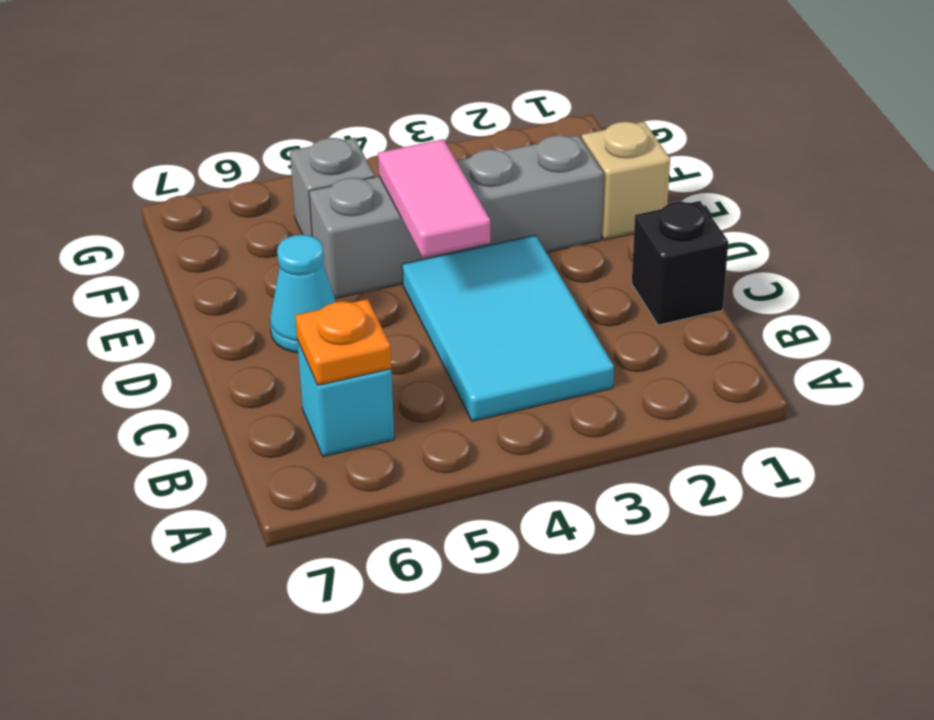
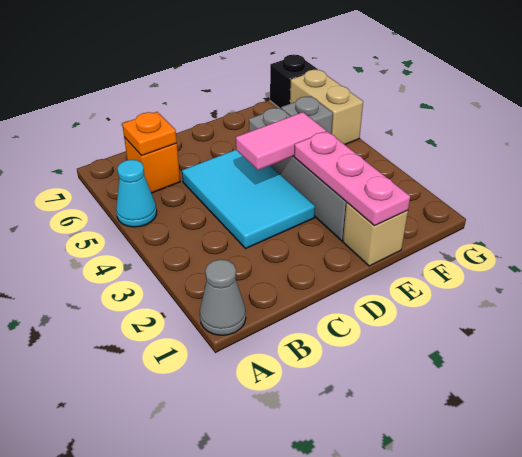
none -> grey cone A1 level 1
cyan tile B3:D4 level 1 -> cyan tile C3:D5 level 1
cyan brick B6 level 1 -> orange brick B6 level 1
black brick C1 level 1 -> black brick G7 level 1
cyan cone D6 level 1 -> cyan cone A5 level 1
none -> pink plate E1:E3 level 2
none -> tan brick G5:G6 level 1

